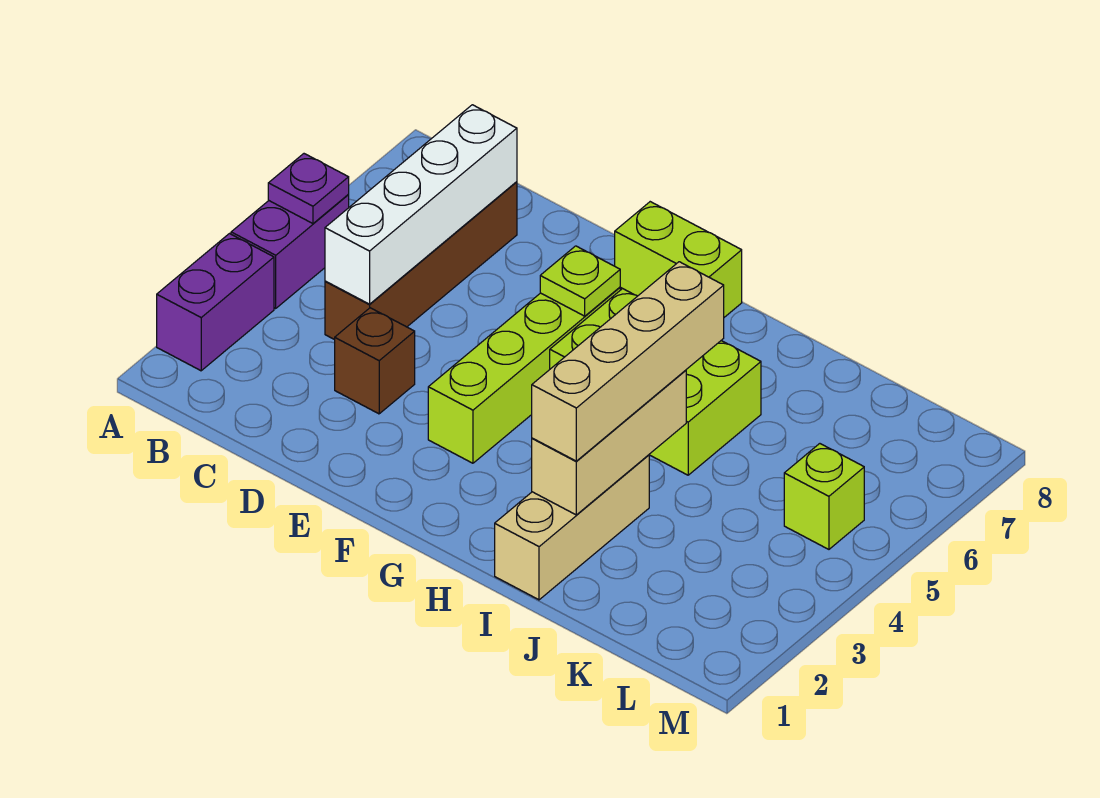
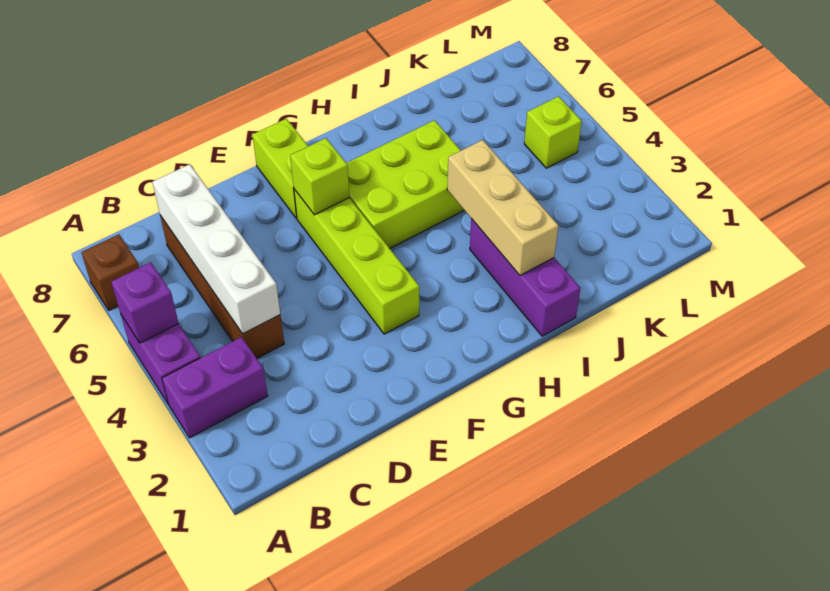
purple brick A2:A3 level 1 -> purple brick A3:B3 level 1
purple plate A5 level 2 -> purple brick A5 level 2
brown brick D3 level 1 -> brown brick A7 level 1
lime plate F6 level 2 -> lime brick F6 level 2
lime brick F8:G8 level 1 -> lime brick F7:F8 level 1
tan brick I1:I3 level 1 -> purple brick I1:I3 level 1
tan brick I2:I5 level 3 -> none

